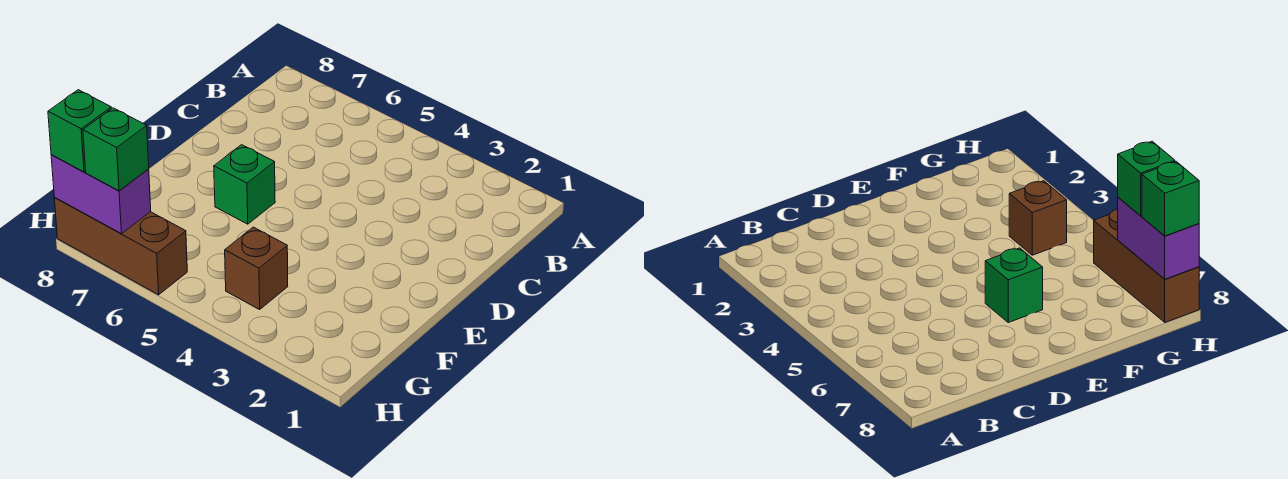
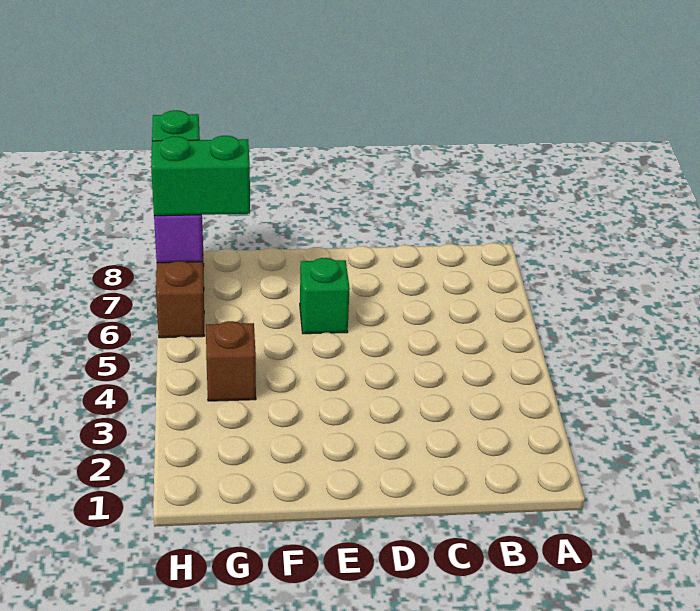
green brick H7 level 3 -> green brick G7:H7 level 3

